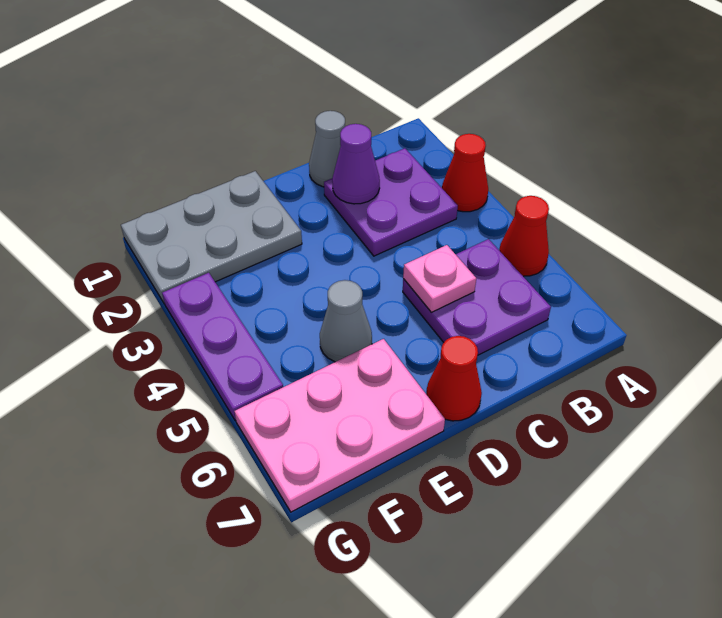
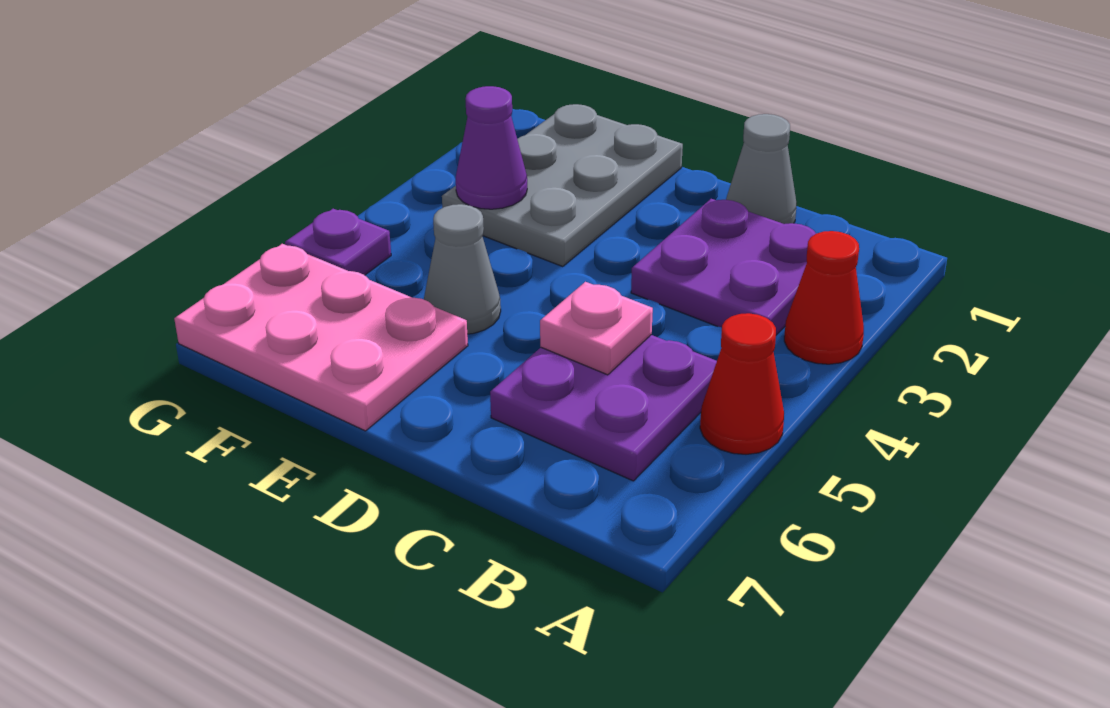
purple cone C2 level 2 -> purple cone F3 level 2
red cone D7 level 1 -> none
grey plate E1:G2 level 1 -> grey plate E1:F3 level 1
purple plate G3:G5 level 1 -> purple plate G5 level 1

